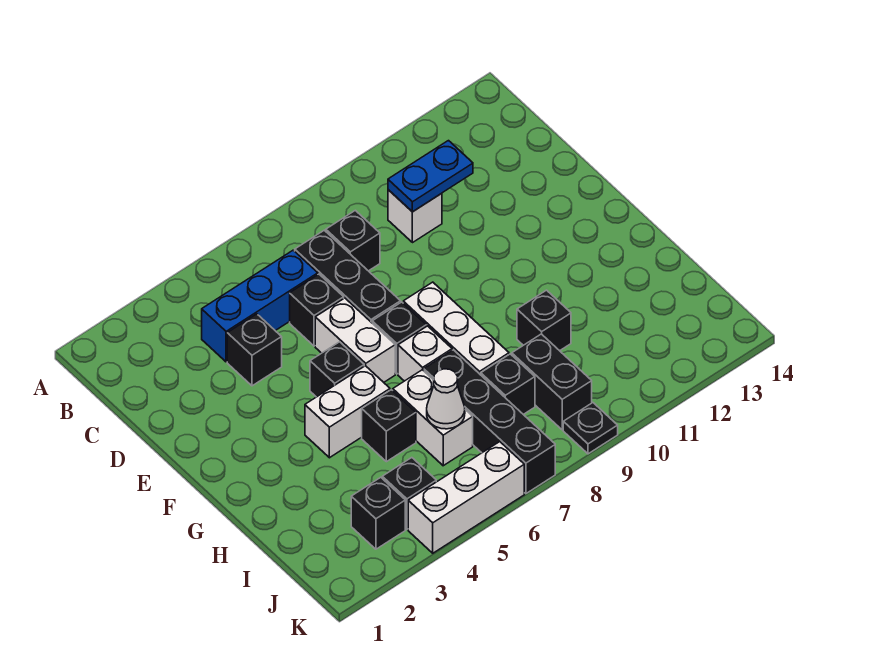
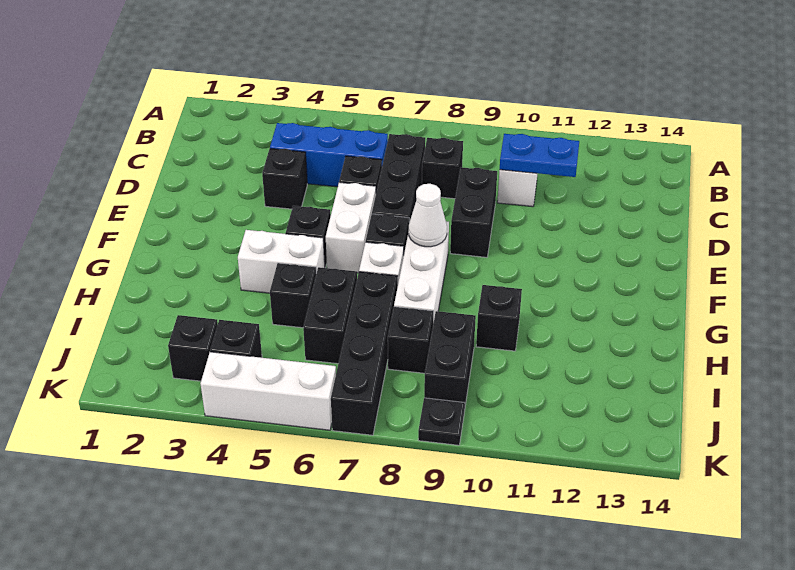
none -> black brick D9:E9 level 1
white brick H6:I6 level 1 -> black brick H6:I6 level 1
white cone I6 level 2 -> white cone F8 level 2

